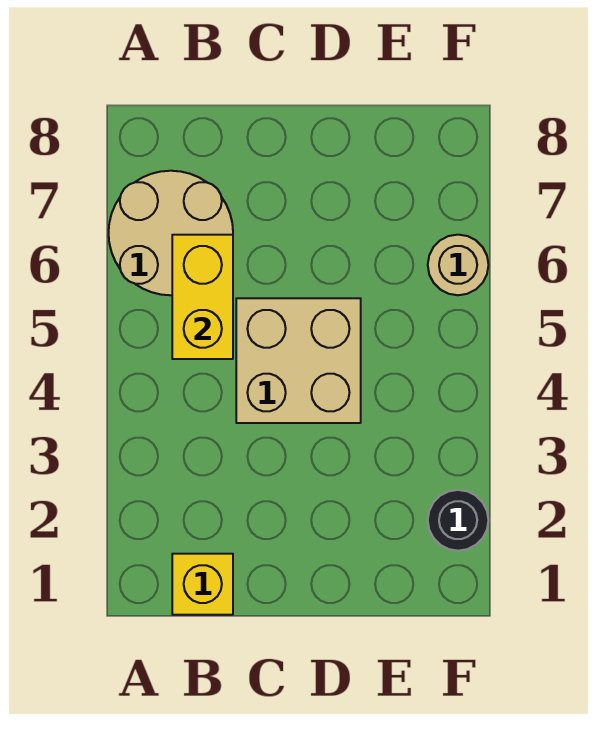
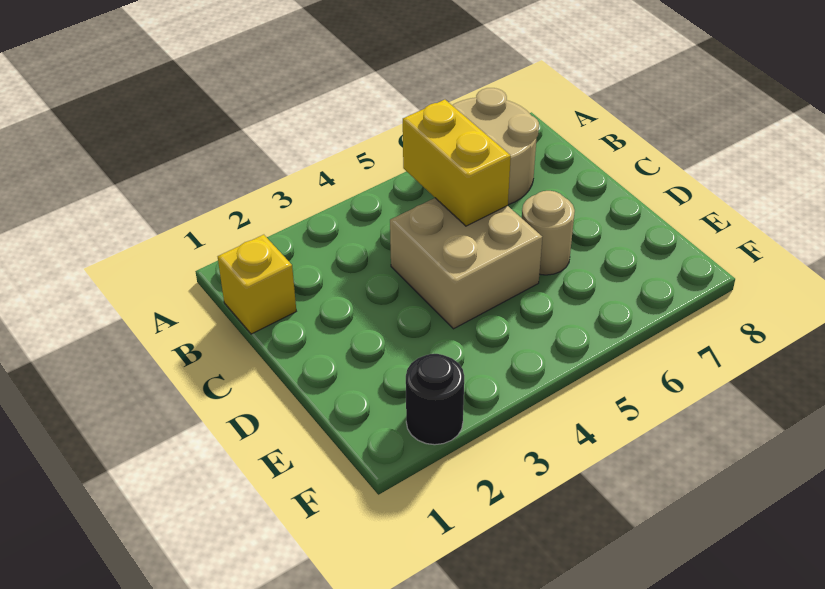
yellow brick B5:B6 level 2 -> yellow brick B5:C5 level 2
tan round brick F6 level 1 -> tan round brick D6 level 1

